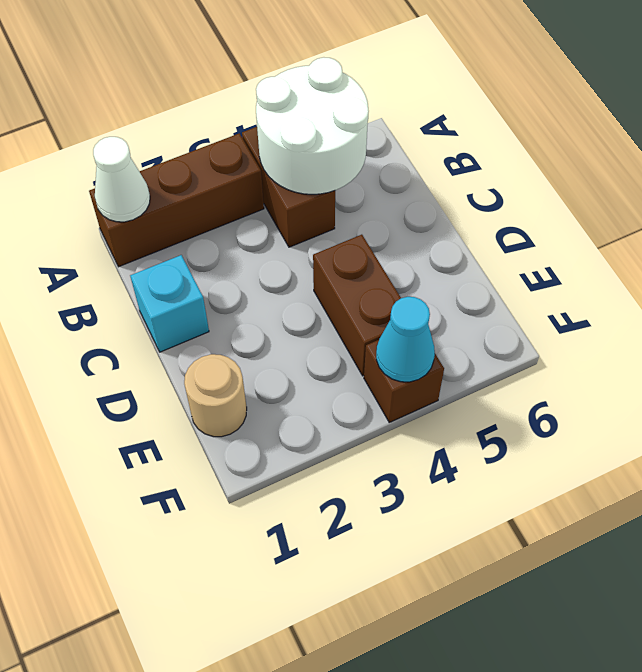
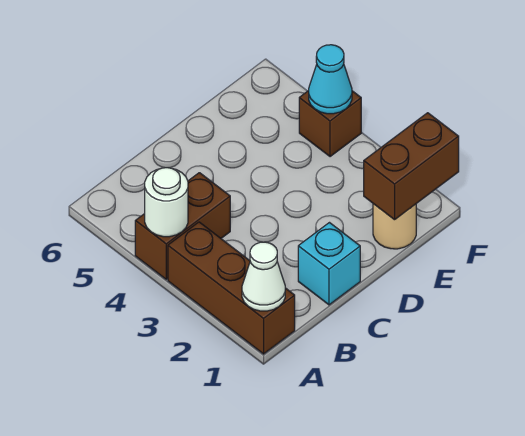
white round brick A4:B5 level 2 -> white round brick A4 level 2
brown brick D4:E4 level 1 -> brown brick E1:F1 level 2

